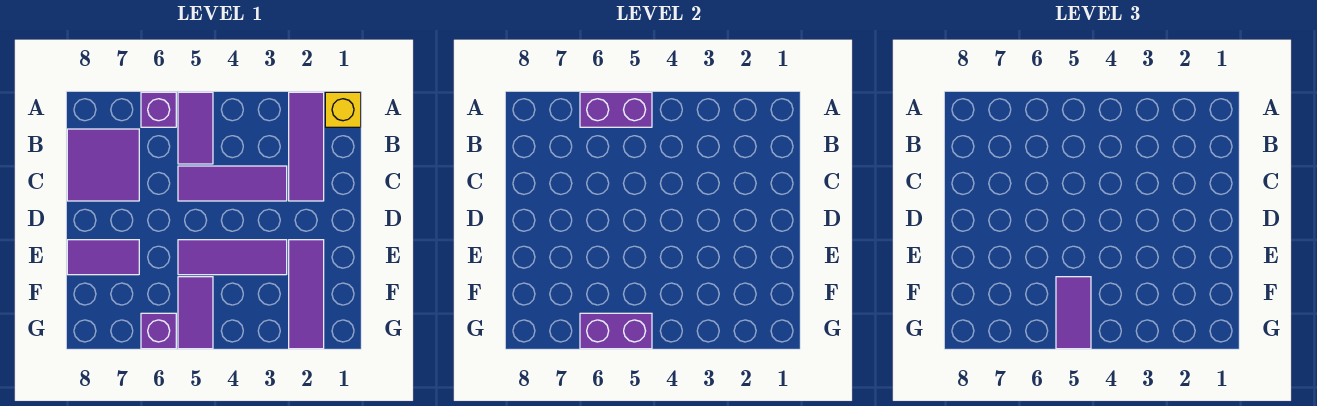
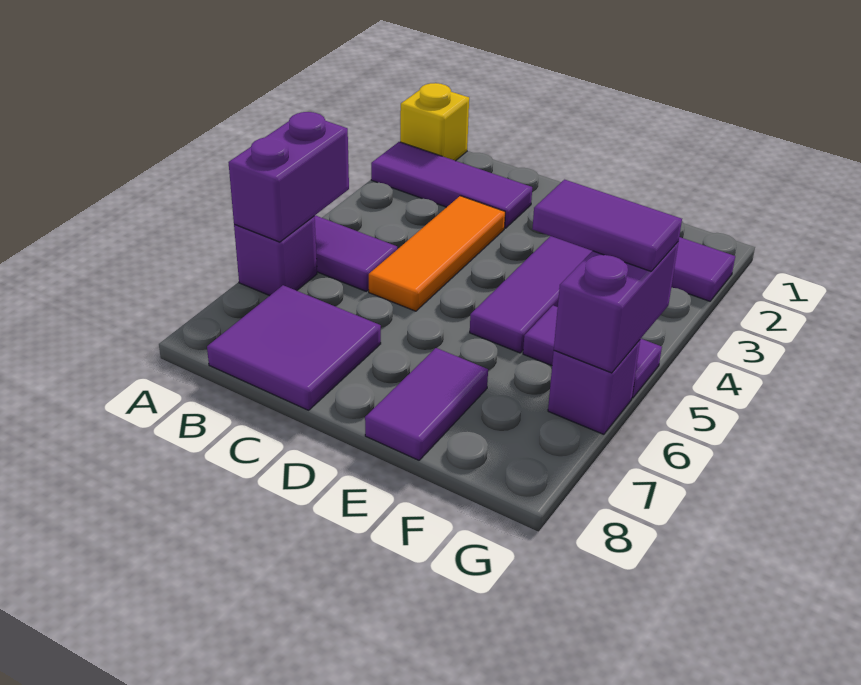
purple tile C3:C5 level 1 -> orange tile C3:C5 level 1

